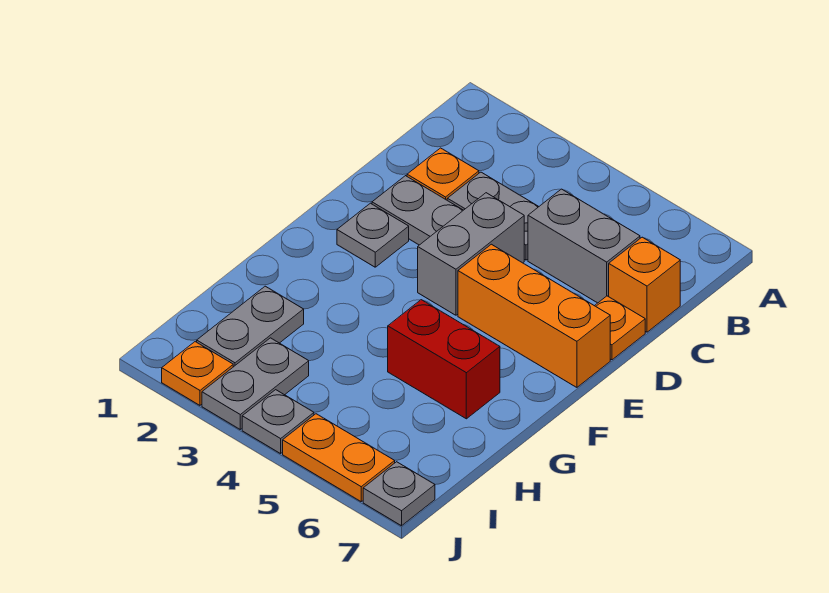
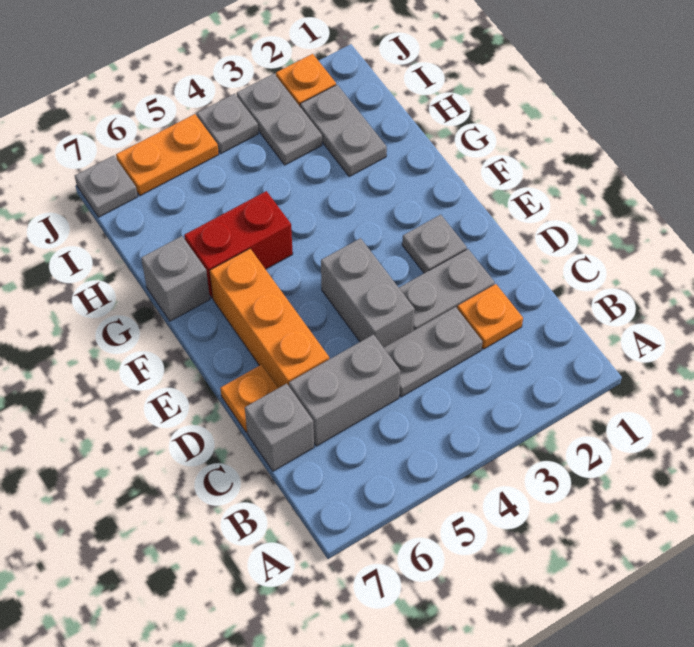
orange brick C7 level 1 -> grey brick C7 level 1
orange brick E5:E7 level 1 -> orange brick D6:F6 level 1
none -> grey brick G7 level 1

